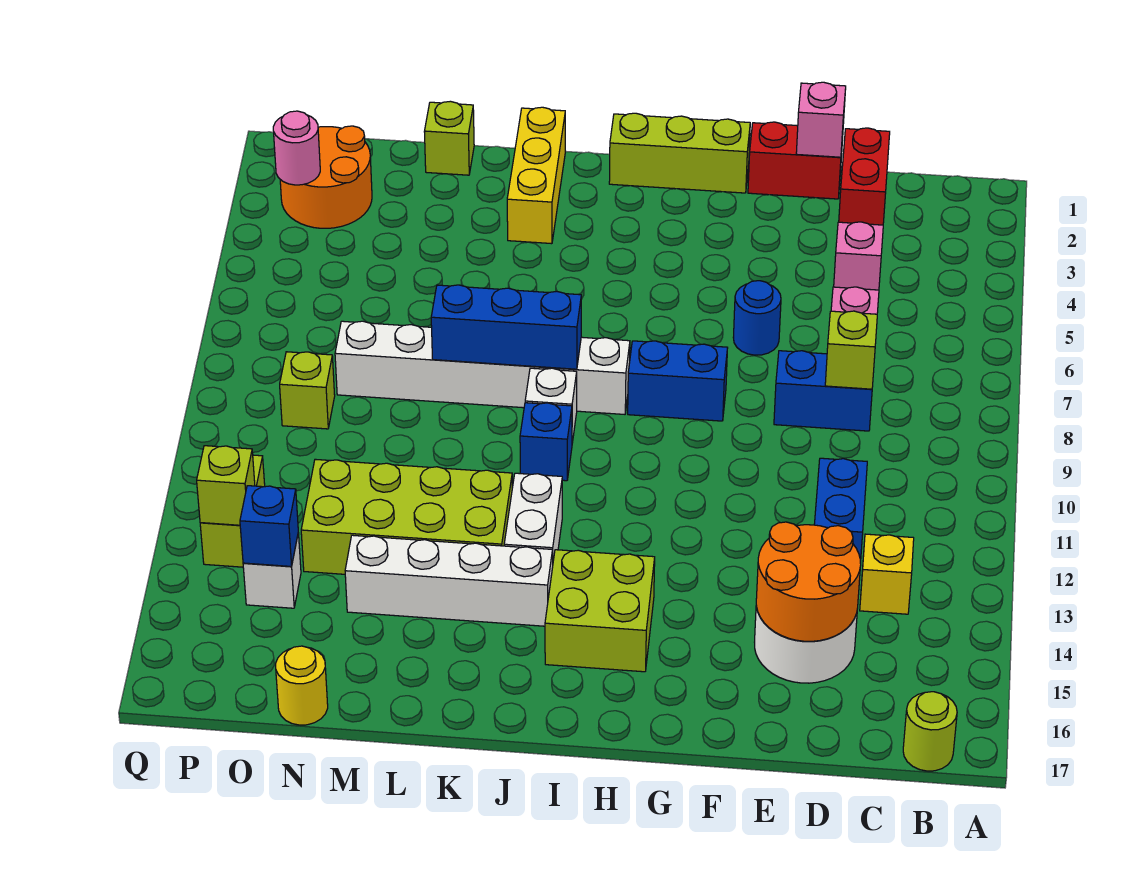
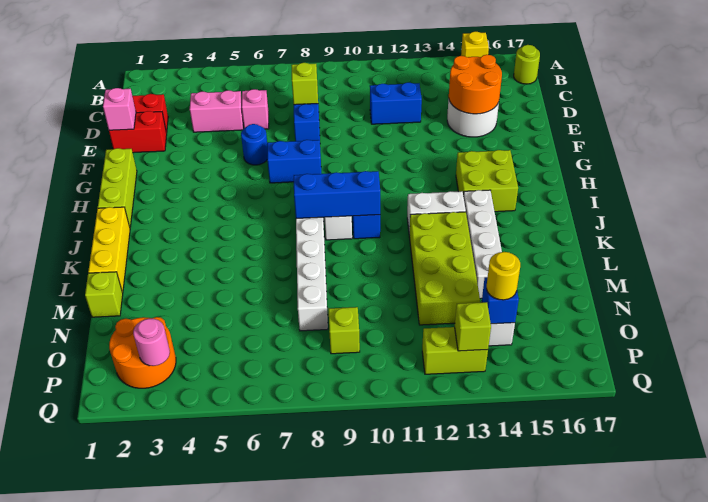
yellow brick C13 level 1 -> yellow brick A15 level 1
pink brick D4 level 1 -> pink brick D4:D5 level 1
red brick E1:F1 level 1 -> red brick E1:E2 level 1
blue brick G8:H8 level 1 -> blue brick G7:G8 level 1
blue brick J8:L8 level 2 -> blue brick J8:J10 level 2
yellow brick K1:K3 level 1 -> yellow brick J1:L1 level 1
yellow round brick N17 level 1 -> yellow round brick O14 level 3

